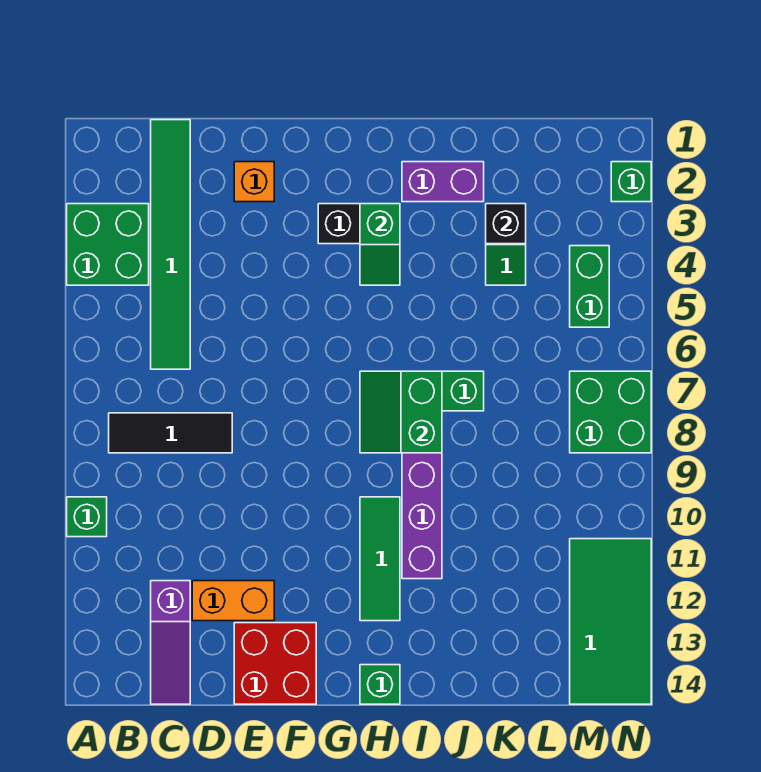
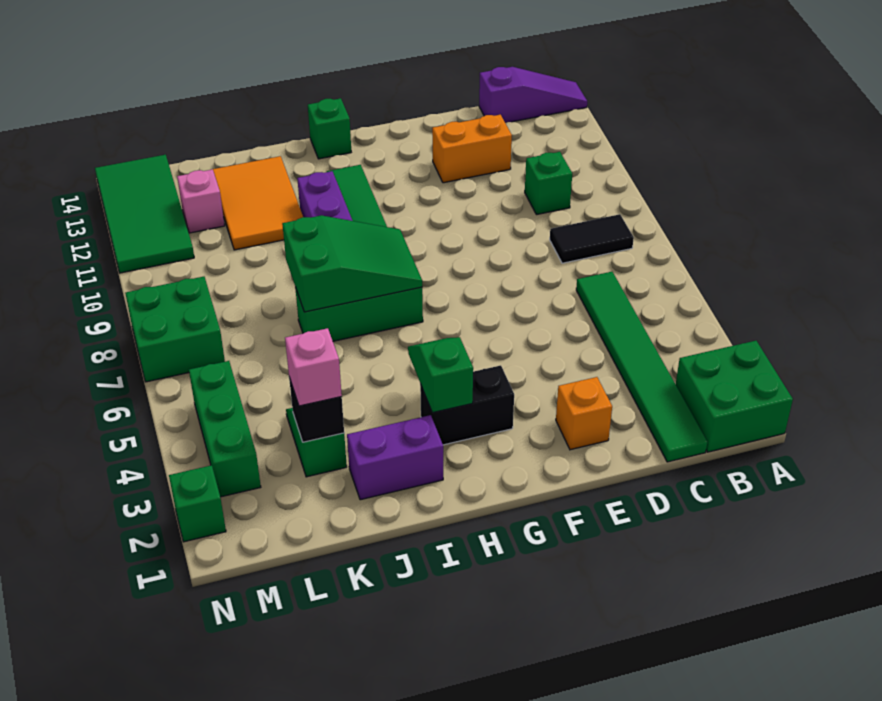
green brick A3:B4 level 1 -> green brick A1:B2 level 1
green brick A10 level 1 -> green brick C10 level 1
black tile B8:D8 level 1 -> black tile B8:C8 level 1
purple slope C12:C14 level 1 top 12 -> purple slope A14:C14 level 1 top C
red brick E13:F14 level 1 -> none
green slope H7:I8 level 2 top I -> green slope H7:J8 level 2 top J
none -> orange tile J11:K13 level 1
none -> pink brick K3 level 3
none -> pink brick L12 level 1
green brick M4:M5 level 1 -> green brick M3:M5 level 1

